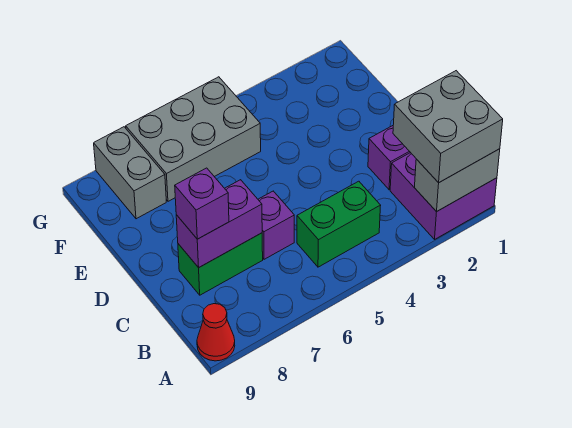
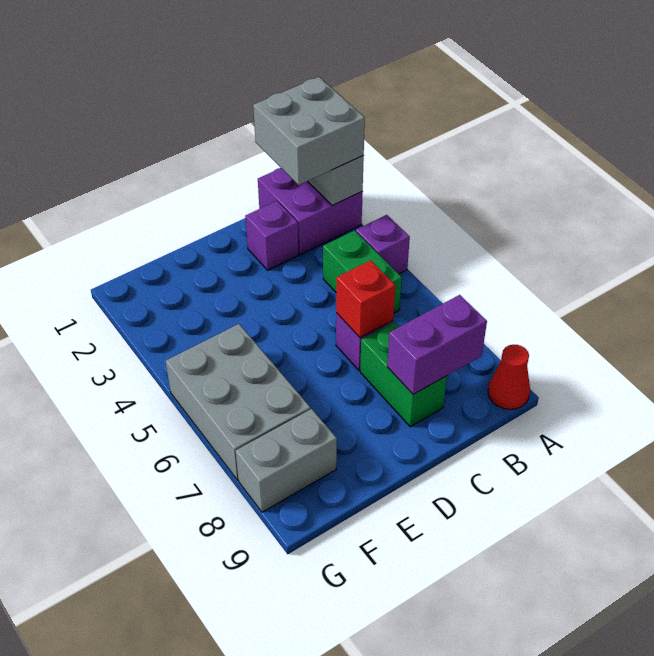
none -> red brick C6 level 2
purple brick C7:C8 level 2 -> purple brick B8:C8 level 2
purple brick C8 level 3 -> purple brick A4 level 1

